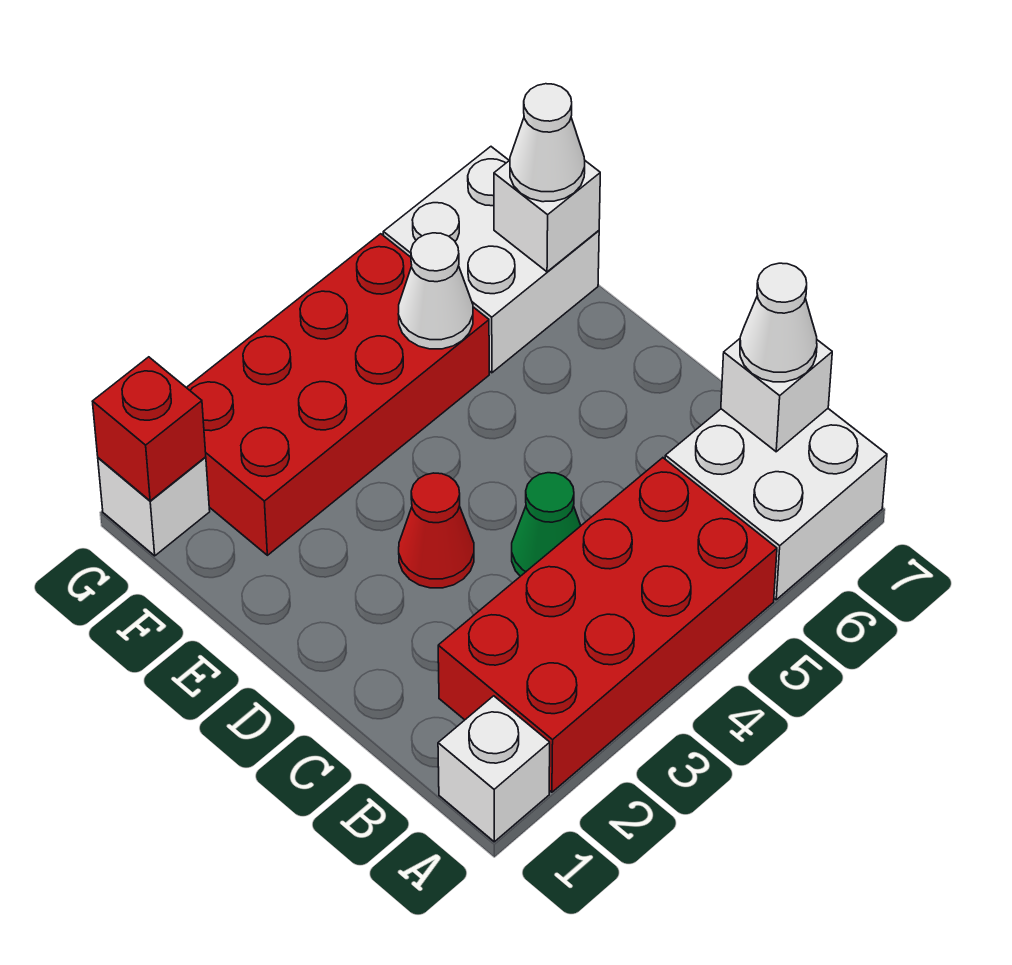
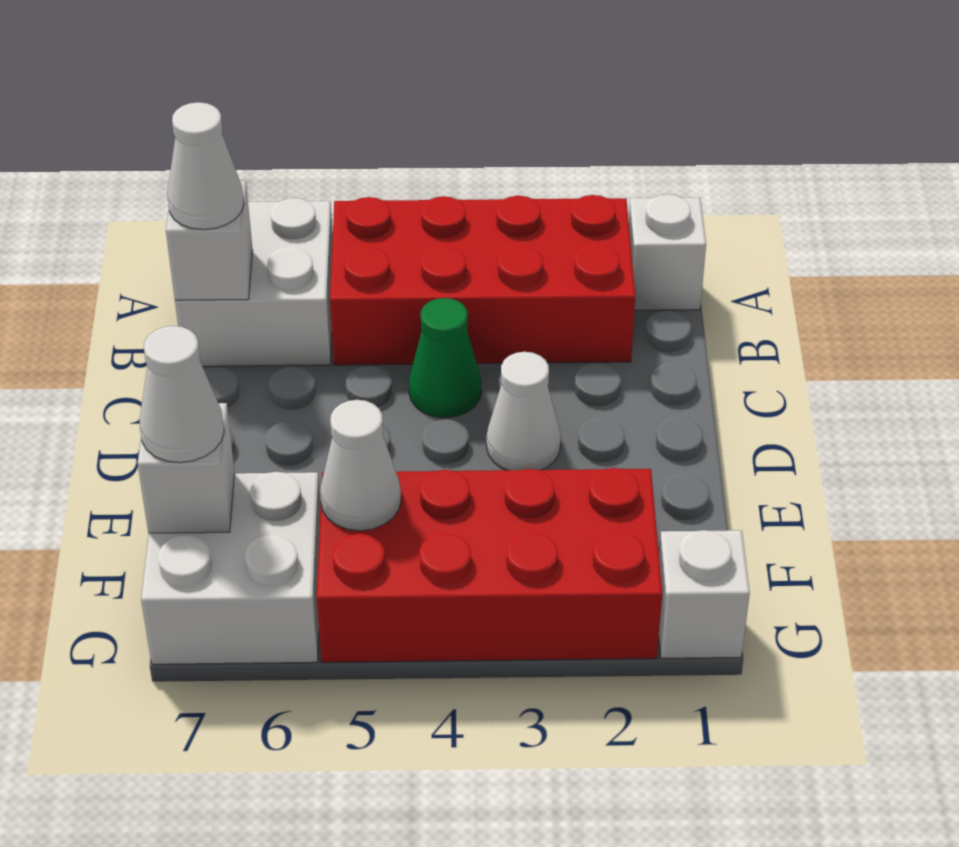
red cone D3 level 1 -> white cone D3 level 1
red brick G1 level 2 -> none

